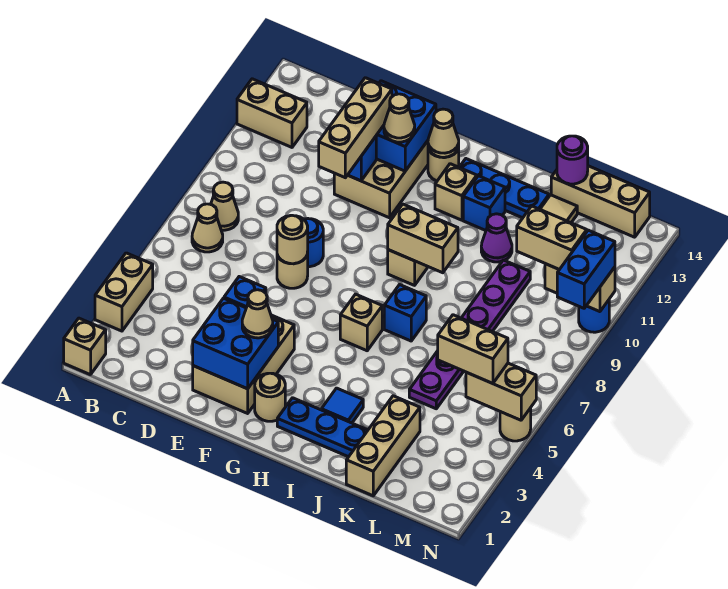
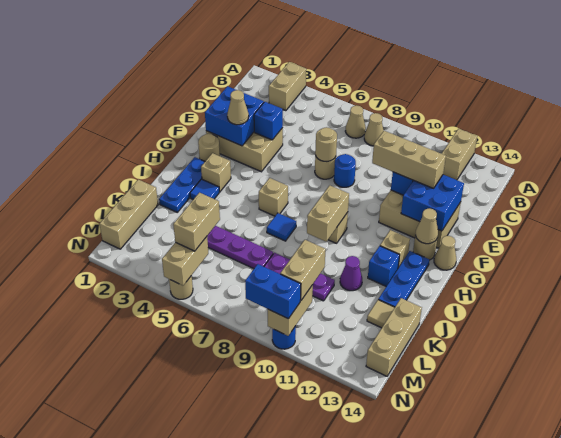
tan brick A1 level 1 -> tan brick H3 level 1
tan brick A3:A4 level 1 -> tan brick A3:B3 level 1
tan cone F12 level 3 -> tan cone G14 level 1
blue brick I7 level 1 -> blue tile I7 level 1
tan brick K1:K3 level 1 -> tan brick K1:M1 level 1
purple round brick K14 level 2 -> none

